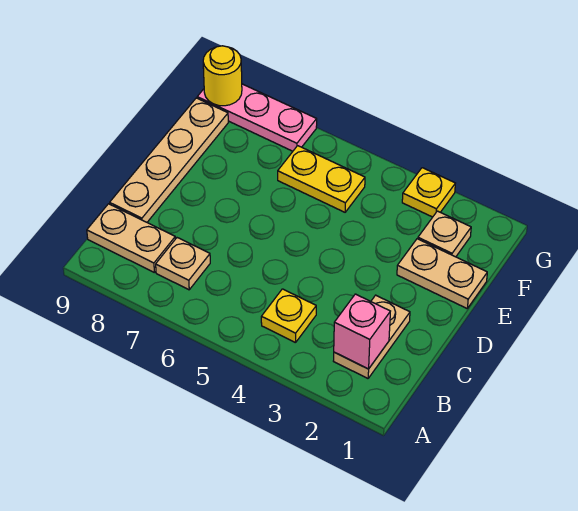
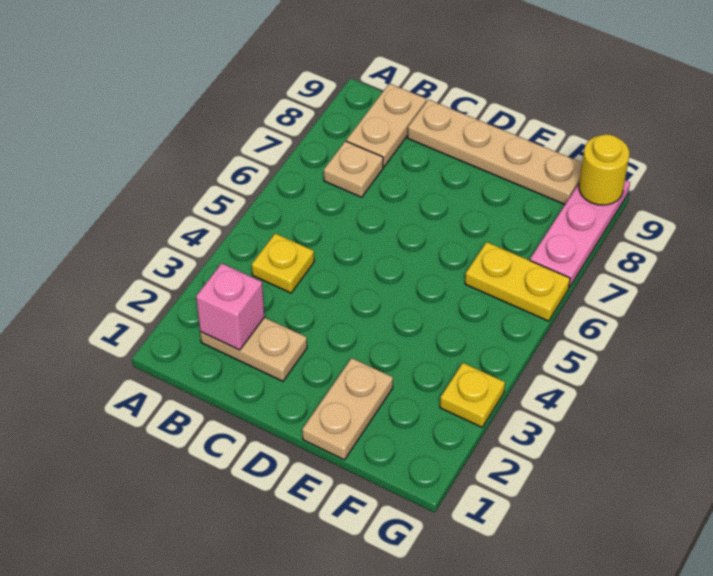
tan plate F2 level 1 -> none
yellow plate F5:F6 level 1 -> yellow plate F6:G6 level 1

